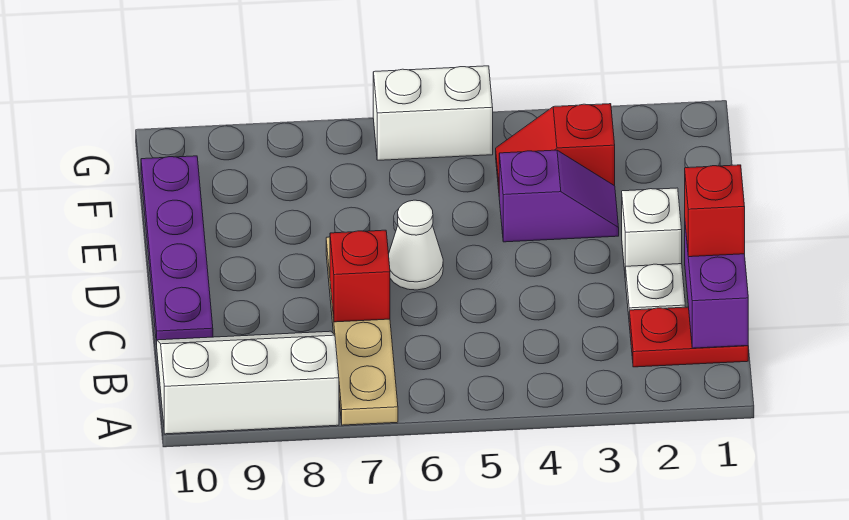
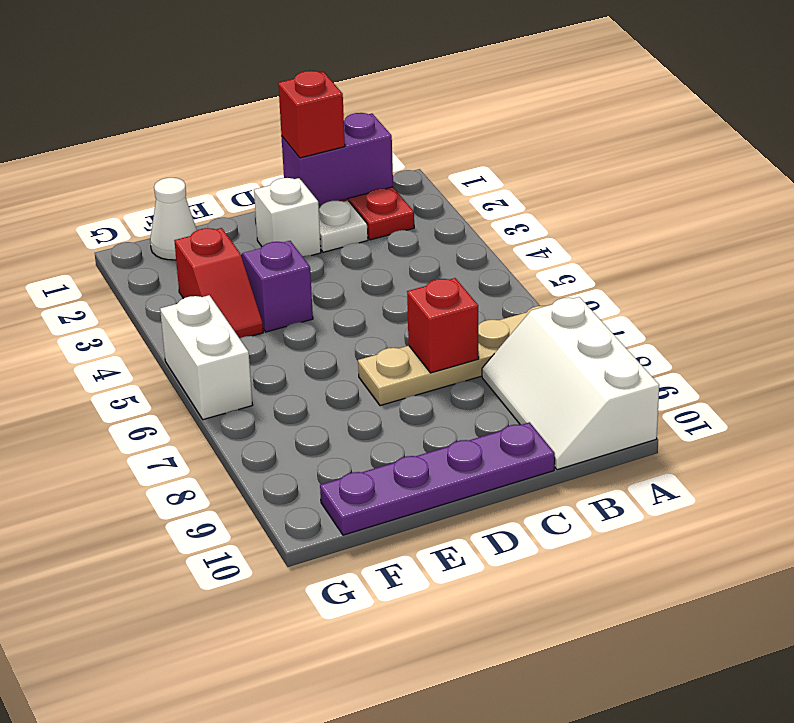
white cone D6 level 1 -> white cone F1 level 1

